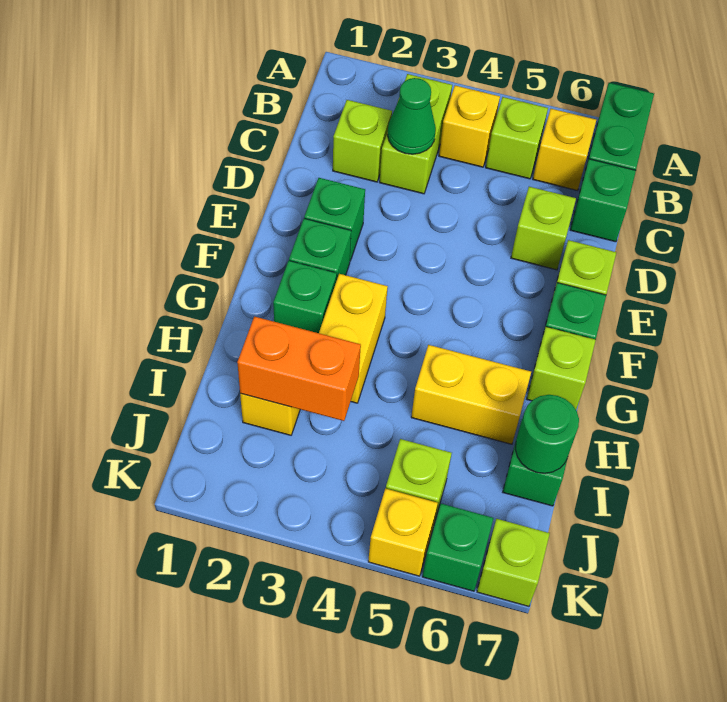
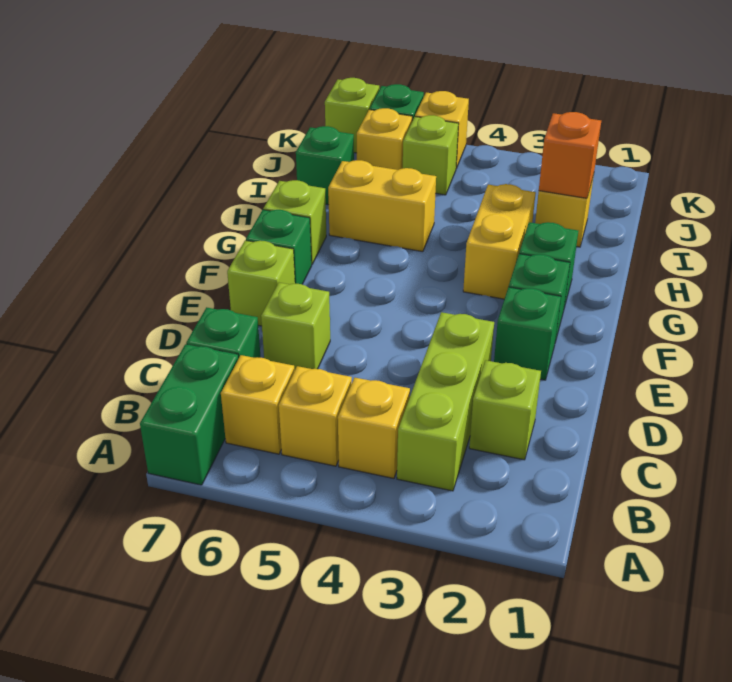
lime brick B3:C3 level 1 -> lime brick B3:D3 level 1
lime brick B5 level 1 -> yellow brick B5 level 1
green cone C3 level 2 -> none
orange brick I2:I3 level 2 -> orange brick I2 level 2
green round brick I7 level 2 -> none
none -> yellow brick J6 level 1

